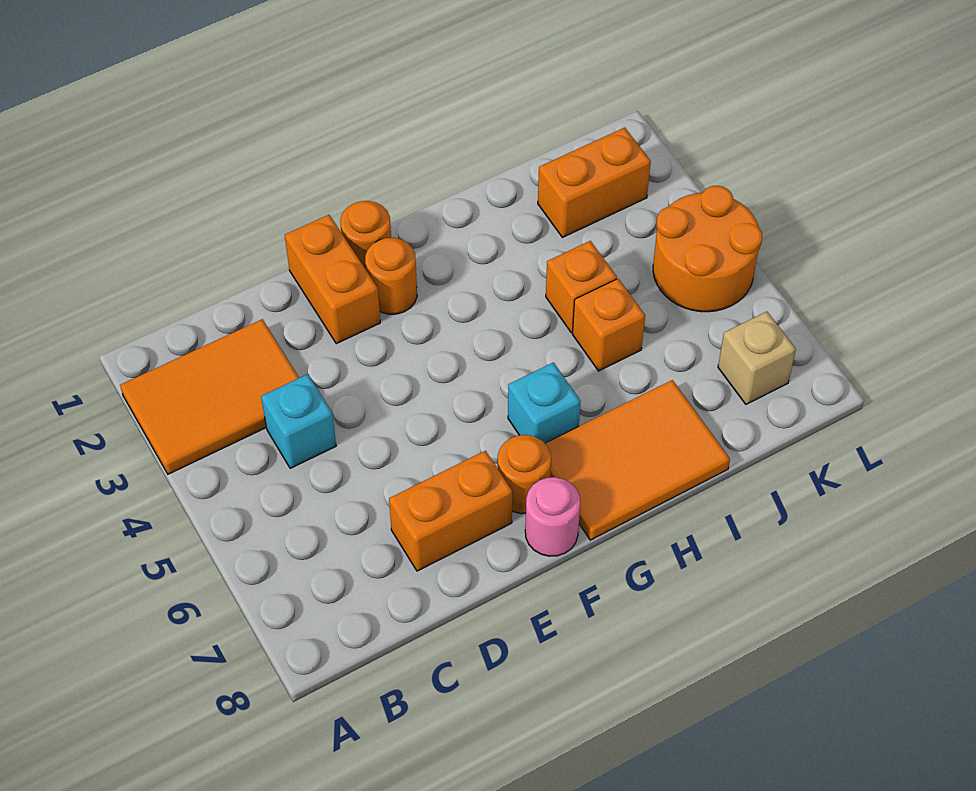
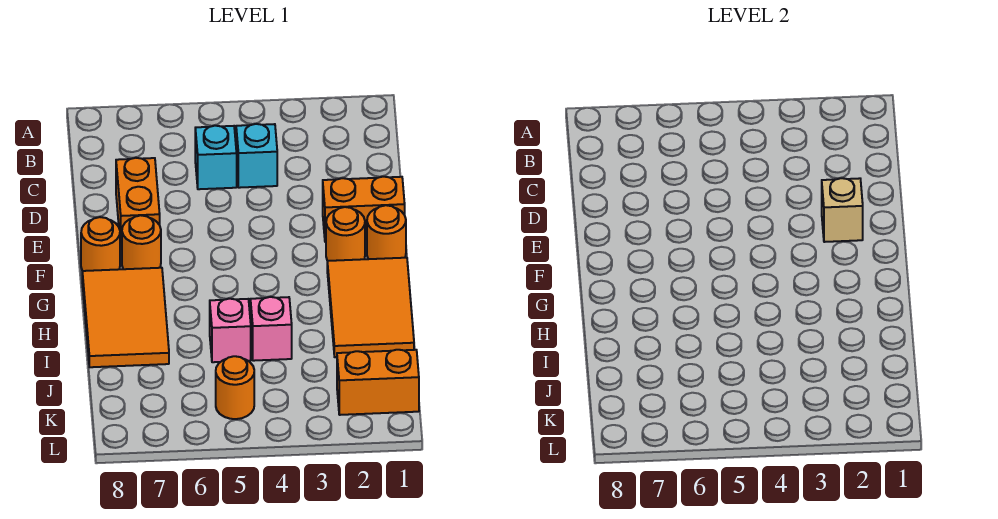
orange tile A2:C3 level 1 -> orange tile G1:I2 level 1
pink round brick F8 level 1 -> orange round brick F8 level 1
cyan brick G6 level 1 -> cyan brick C5 level 1
orange brick I4 level 1 -> pink brick I4 level 1
orange brick I5 level 1 -> pink brick I5 level 1
orange brick J2:K2 level 1 -> orange brick K1:K2 level 1
orange round brick K4:L5 level 1 -> orange round brick K5 level 1
tan brick K7 level 1 -> tan brick E2 level 2

